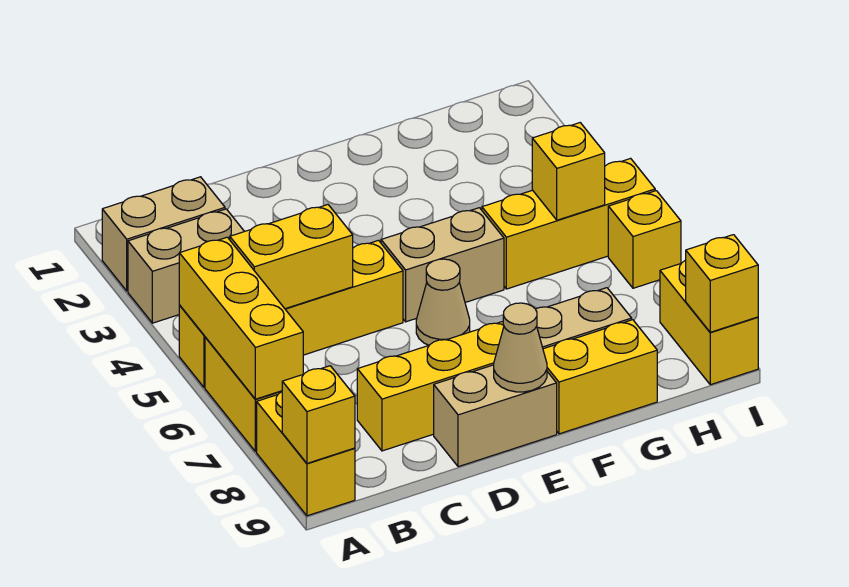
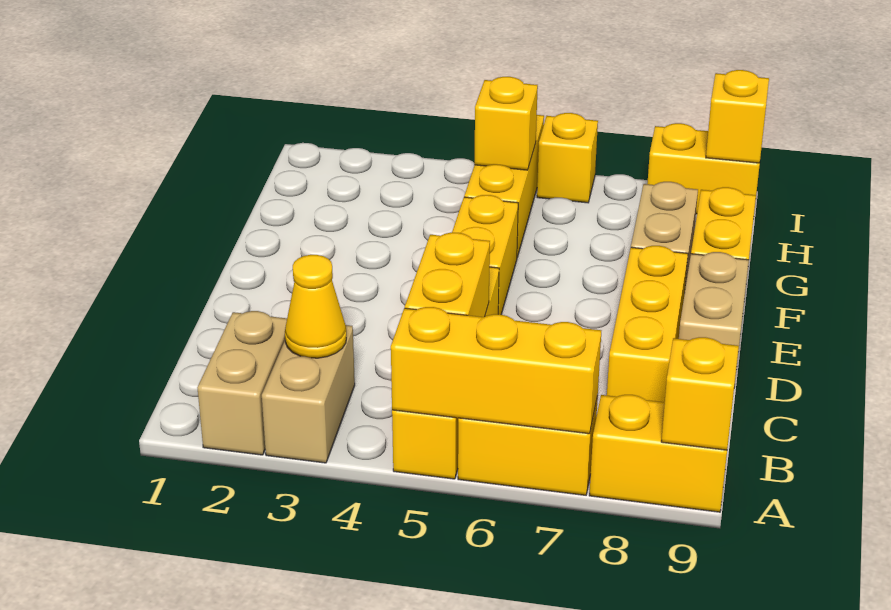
none -> yellow cone B3 level 2
tan brick E5:F5 level 1 -> yellow brick E5:F5 level 1
tan cone E6 level 1 -> none
tan cone E9 level 2 -> none

